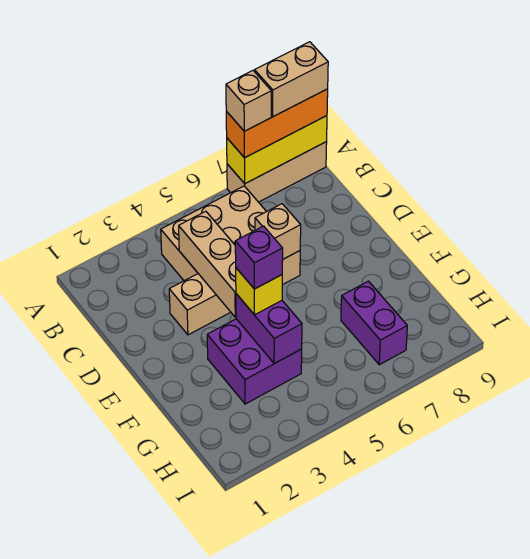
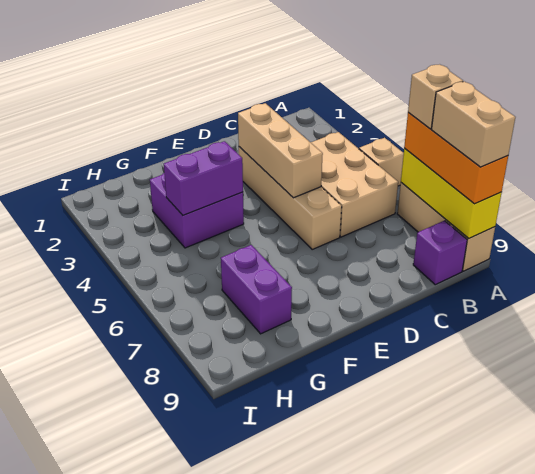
tan brick C4:E4 level 2 -> tan brick D3:D5 level 2
tan brick D6 level 2 -> tan brick A5 level 1
yellow brick F4 level 3 -> none
purple brick F4 level 4 -> purple brick B9 level 1
purple brick G7:H7 level 1 -> purple brick G7:G8 level 1

